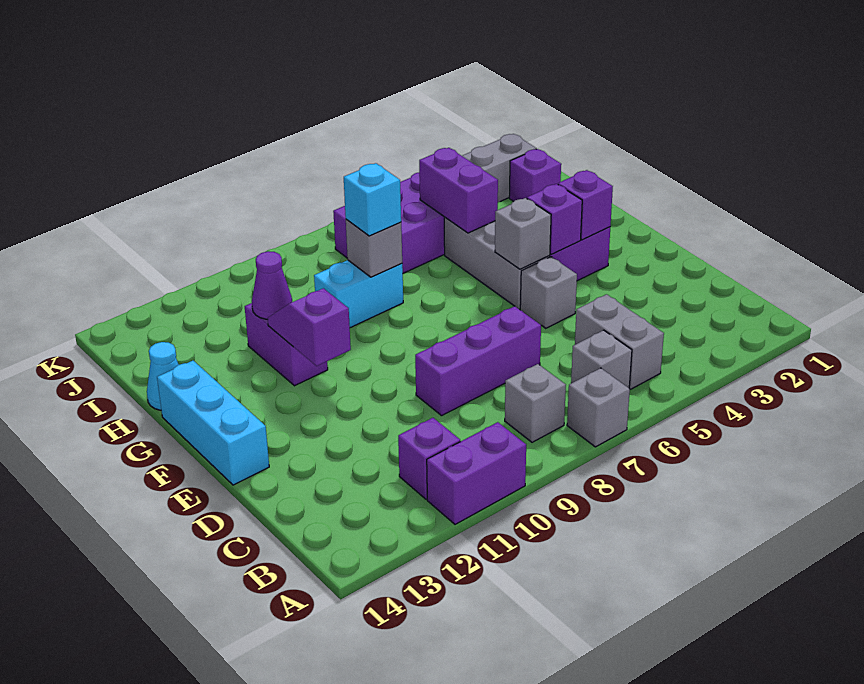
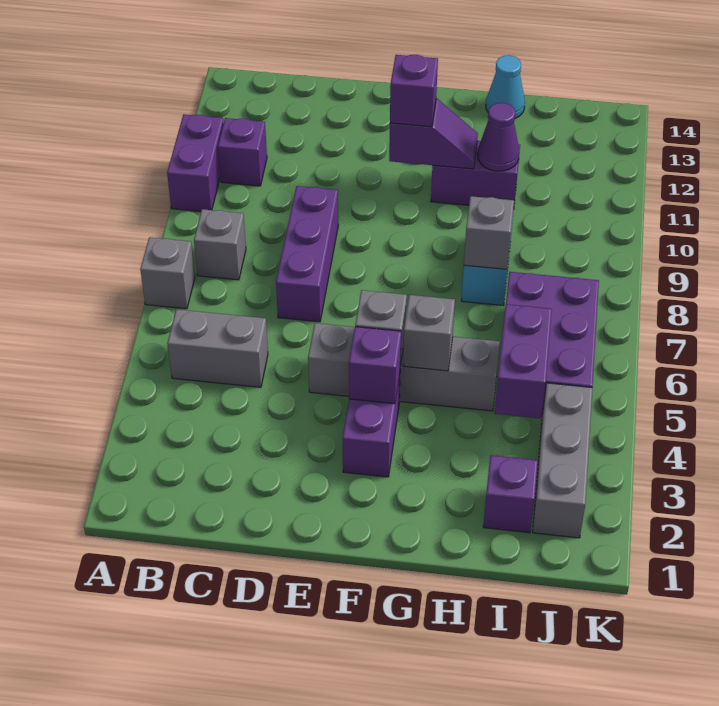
grey brick B6 level 1 -> grey brick G5 level 2
cyan brick E14:G14 level 1 -> none
purple brick F3 level 2 -> purple brick F11 level 3
purple brick H5:I5 level 2 -> purple brick I4:I5 level 2
cyan brick H8 level 3 -> none

